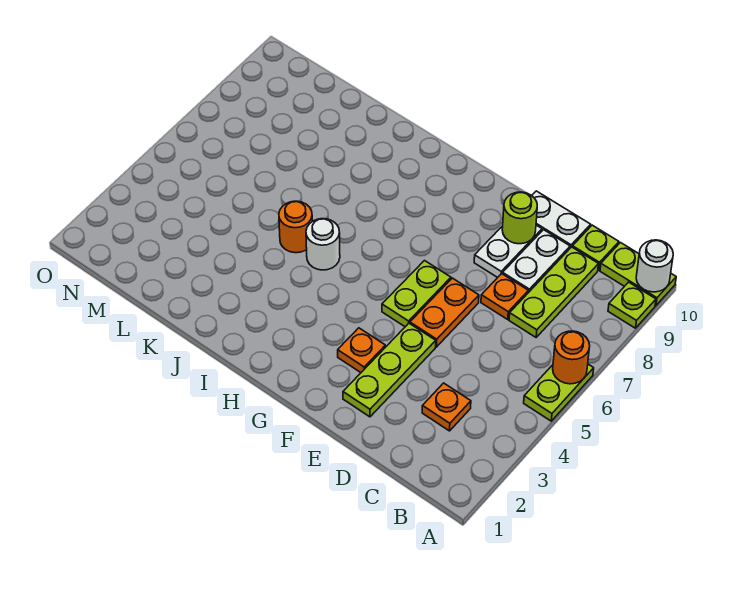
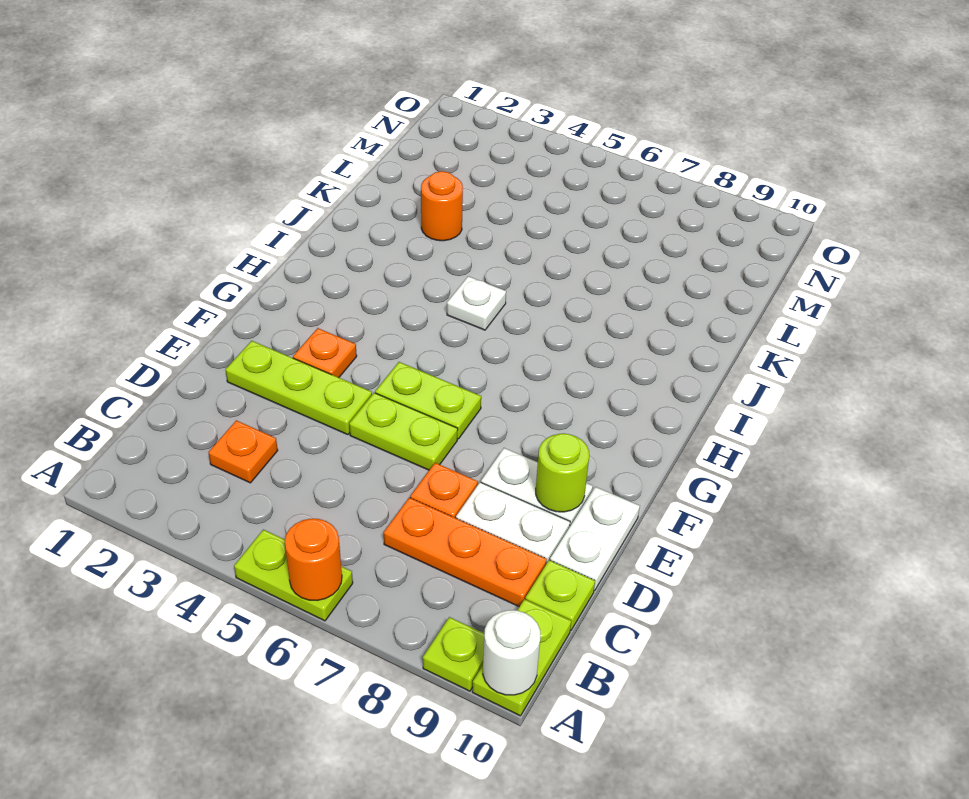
lime plate C7:C9 level 1 -> orange plate C7:C9 level 1
orange plate E5:E6 level 1 -> lime plate E5:E6 level 1
white round brick I5 level 1 -> white plate I5 level 1
orange round brick J5 level 1 -> orange round brick K3 level 1

